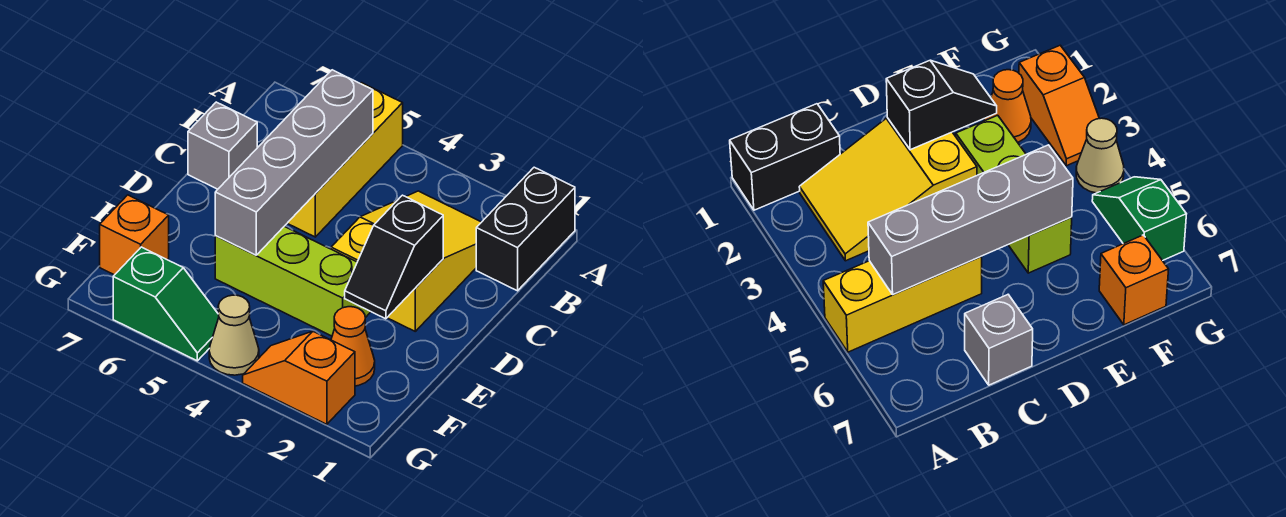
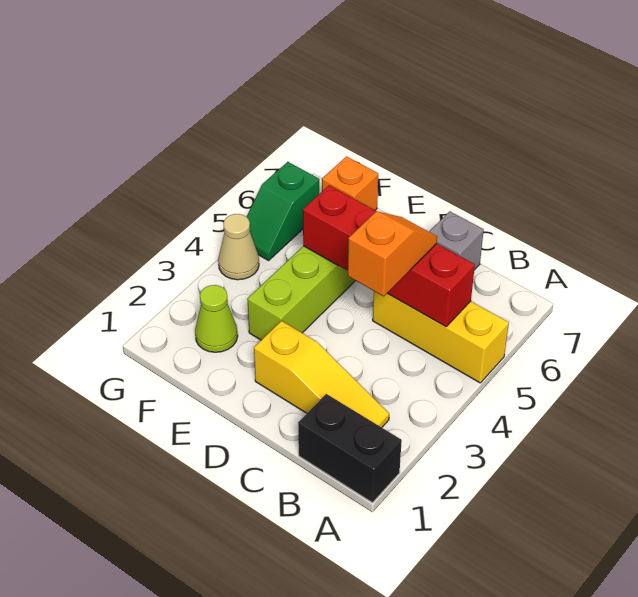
yellow slope B2:D3 level 1 top D -> yellow slope B2:D2 level 1 top D
grey brick B5:E5 level 2 -> red brick B5:E5 level 2
black slope D2:E2 level 2 top D -> none
orange cone F2 level 1 -> lime cone F2 level 1
orange slope G2:G3 level 1 top 2 -> orange slope C4:C5 level 3 top 4

